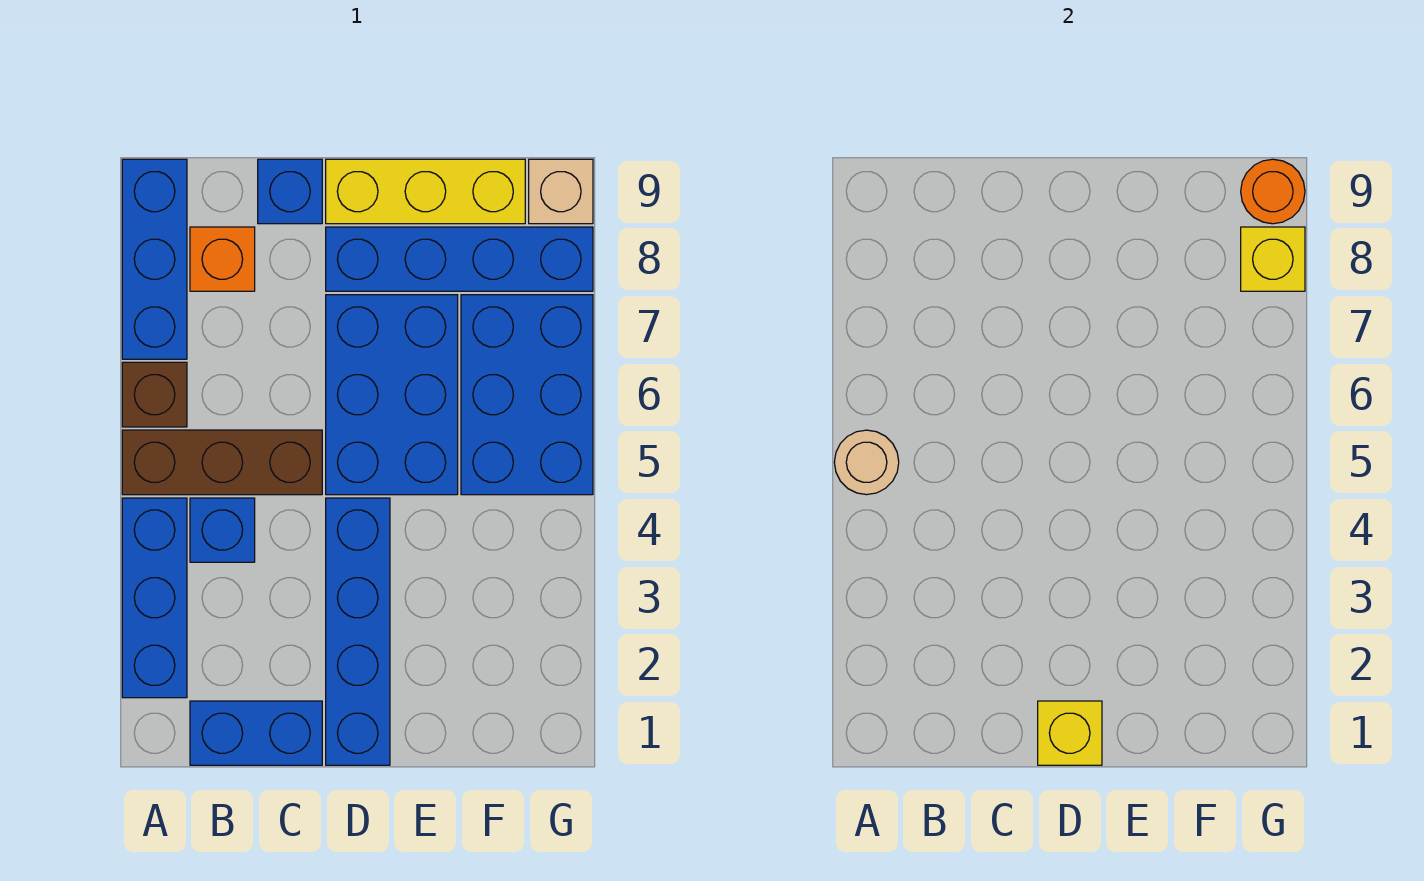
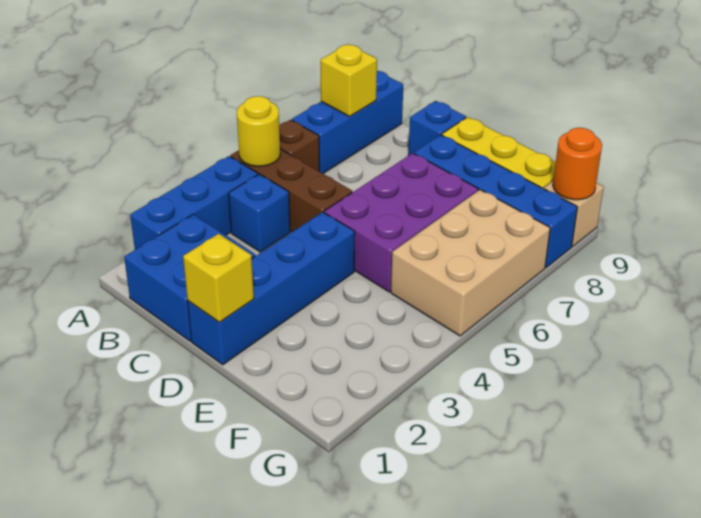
tan round brick A5 level 2 -> yellow round brick A5 level 2
blue brick B1:C1 level 1 -> blue brick B1:C2 level 1
orange brick B8 level 1 -> none
blue brick D5:E7 level 1 -> purple brick D5:E7 level 1
blue brick F5:G7 level 1 -> tan brick F5:G7 level 1
yellow brick G8 level 2 -> yellow brick A8 level 2

